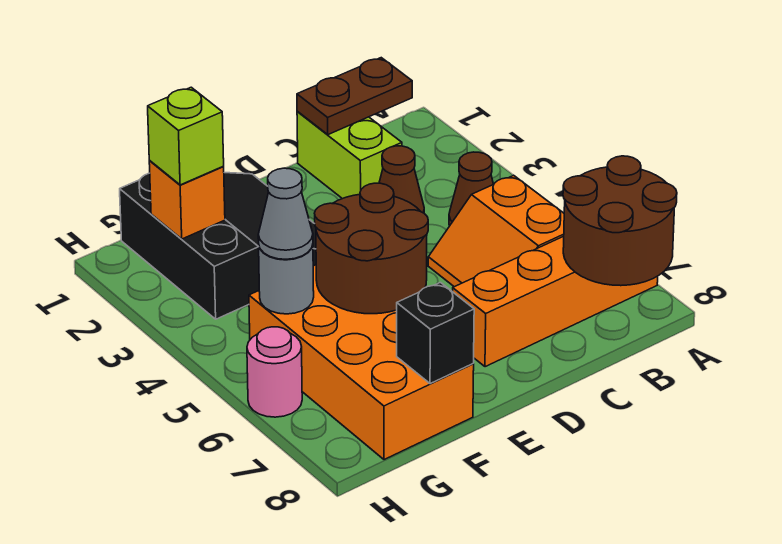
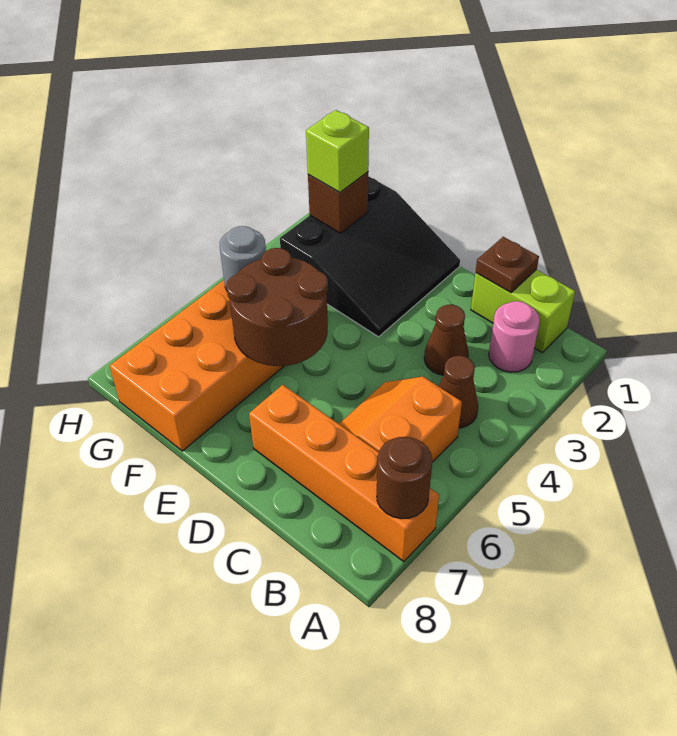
brown round brick A7:B8 level 2 -> brown round brick A7 level 2
brown plate B1:C1 level 2 -> brown plate C1 level 2
lime brick C1:C2 level 1 -> lime brick B1:C1 level 1
black brick F8 level 2 -> none
orange brick G2 level 2 -> brown brick G2 level 2
grey cone G5 level 3 -> none
pink round brick H6 level 1 -> pink round brick B2 level 1

